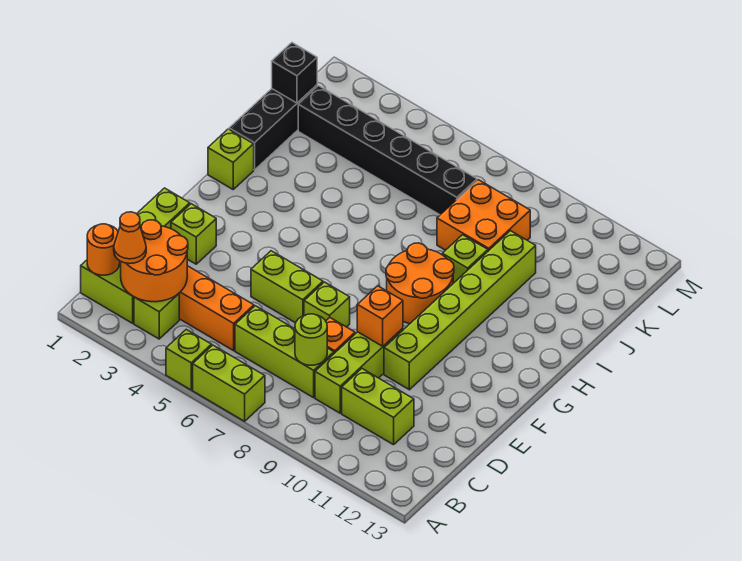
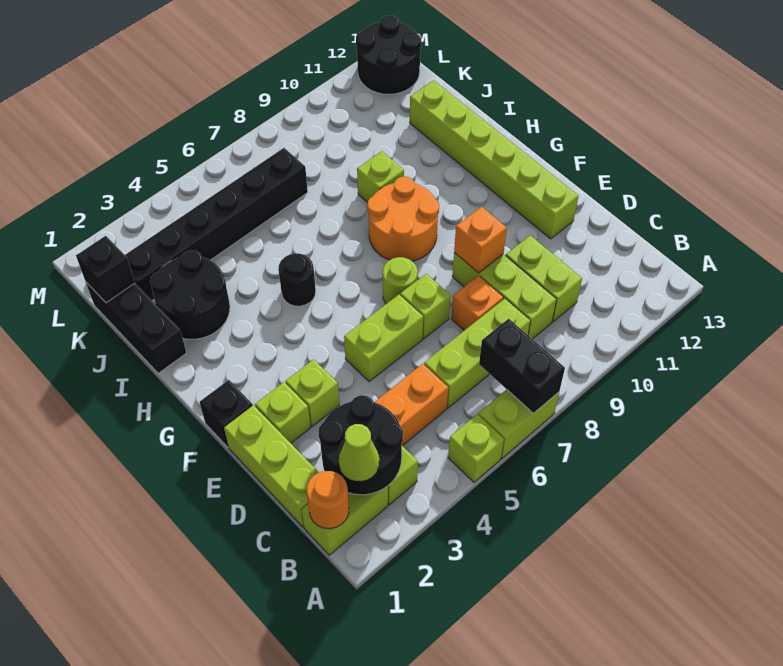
none -> black brick A7:B7 level 2
orange round brick B2:C3 level 2 -> black round brick B2:C3 level 2
orange cone B2 level 3 -> lime cone B2 level 3
lime round brick C8 level 2 -> lime round brick F7 level 1
lime brick C10:C11 level 1 -> lime brick C10:D10 level 1
lime brick E10:J10 level 1 -> lime brick E12:J12 level 1
none -> black brick F1 level 1
lime brick H1 level 1 -> lime brick E3 level 1
none -> black round brick H5 level 1
none -> black round brick I2:J3 level 1
orange brick J8:K9 level 1 -> none
none -> black round brick L12:M13 level 1

